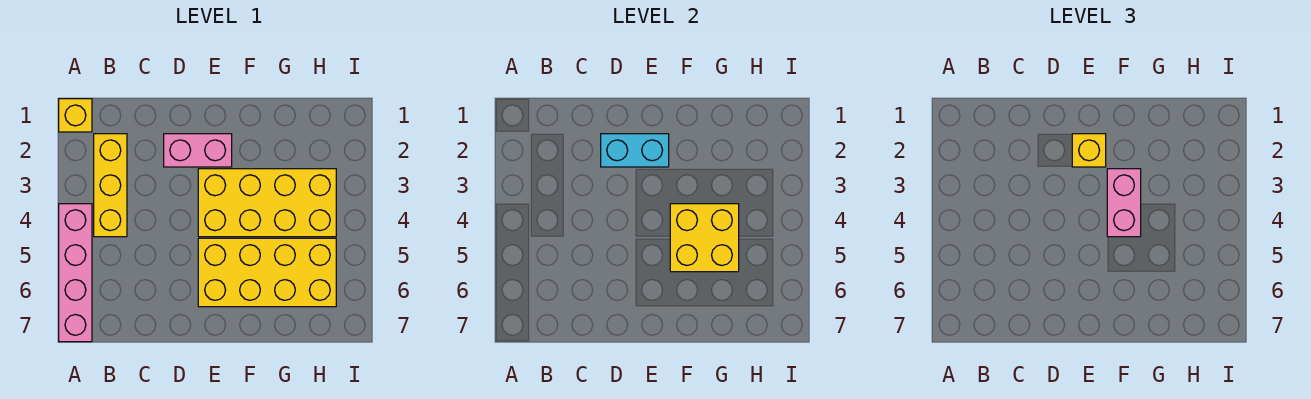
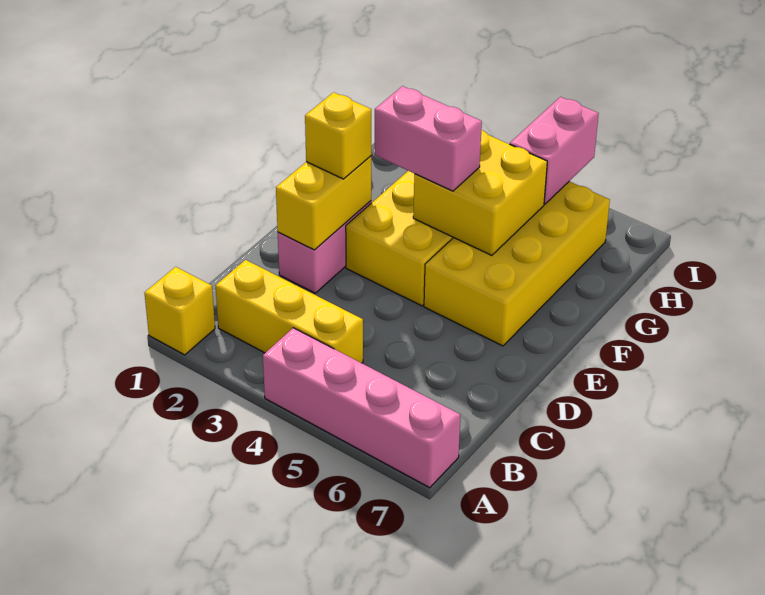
cyan brick D2:E2 level 2 -> yellow brick D2:E2 level 2
none -> pink brick H5:I5 level 2

